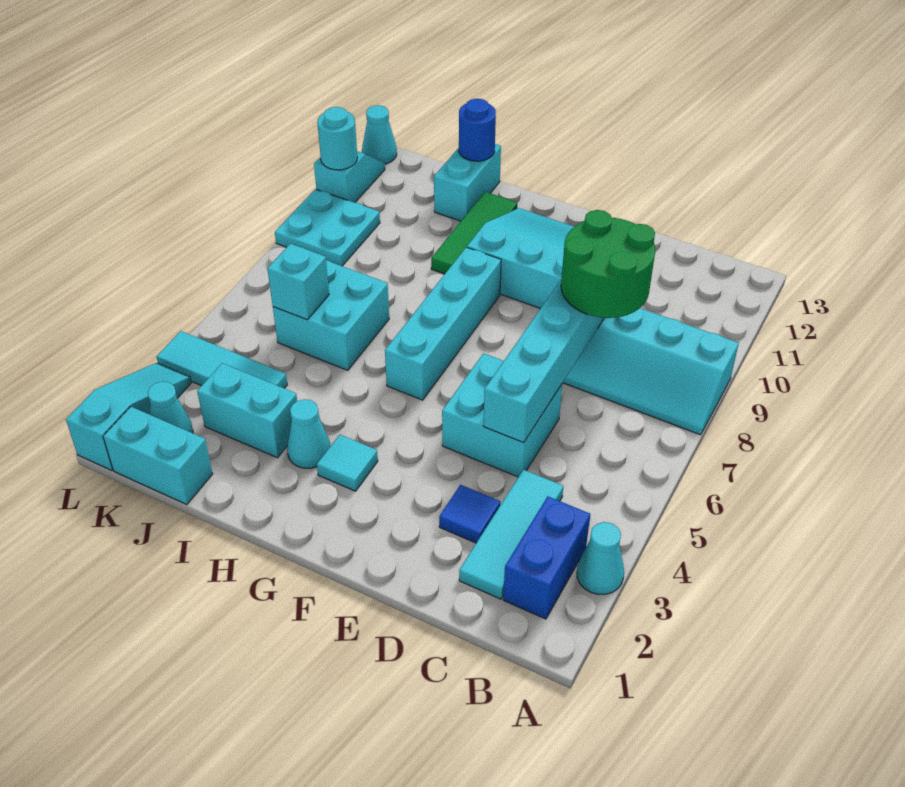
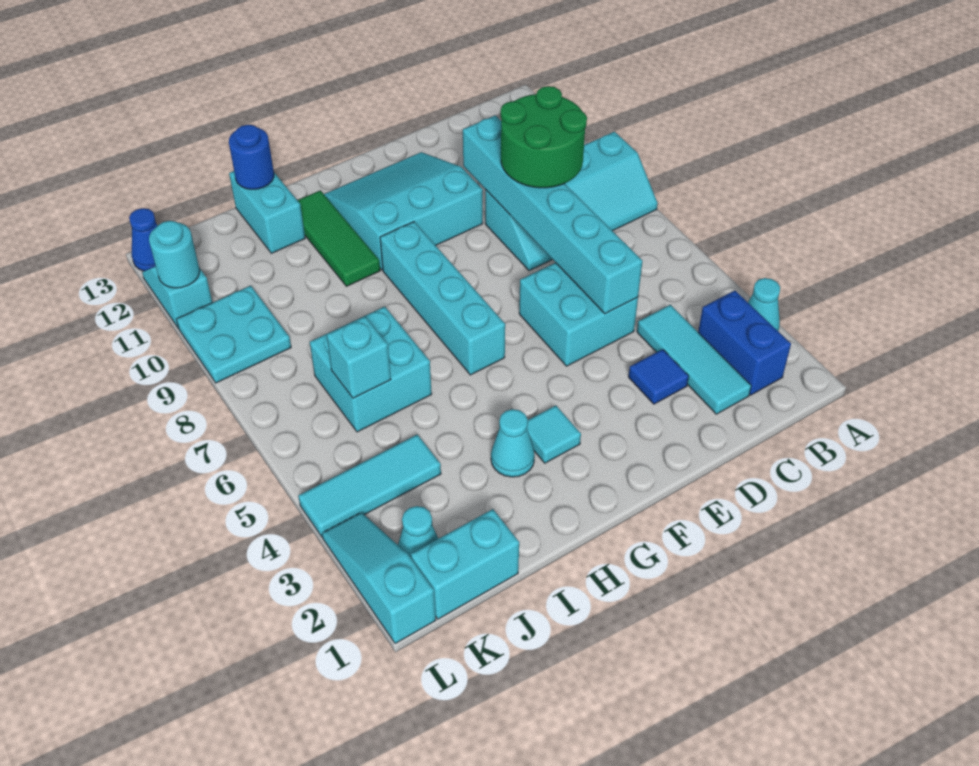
cyan brick I3:J3 level 1 -> none
cyan cone L13 level 1 -> blue cone L13 level 1

